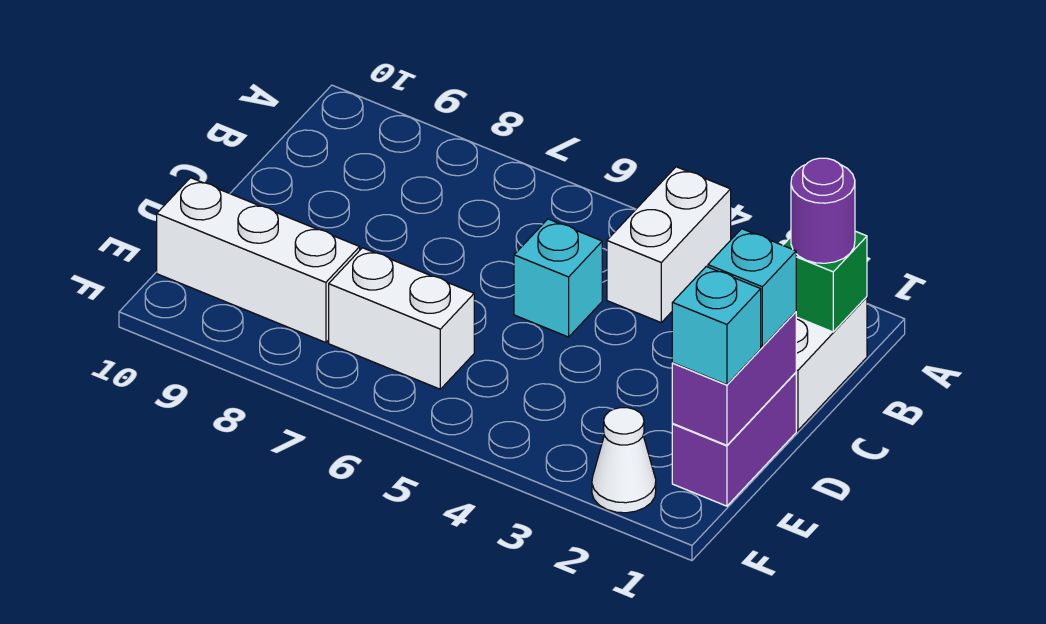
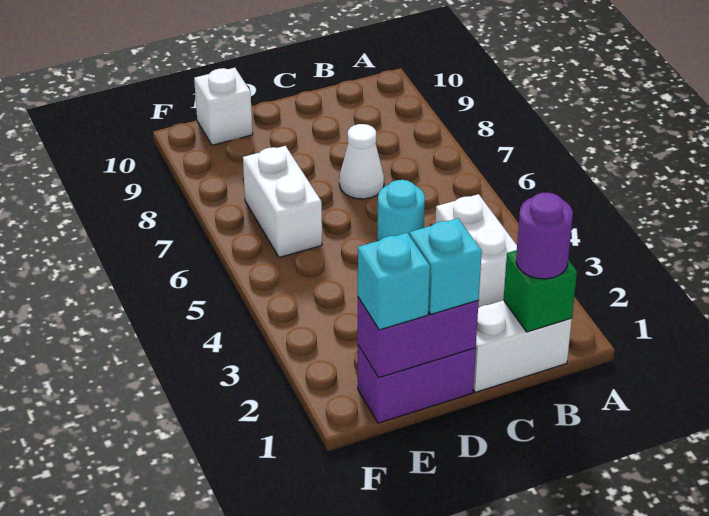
white brick A4:B4 level 1 -> white brick B3:B4 level 1
cyan brick C5 level 1 -> cyan round brick C5 level 1
white brick E8:E10 level 1 -> white brick E10 level 1
white cone F2 level 1 -> white cone C7 level 1

